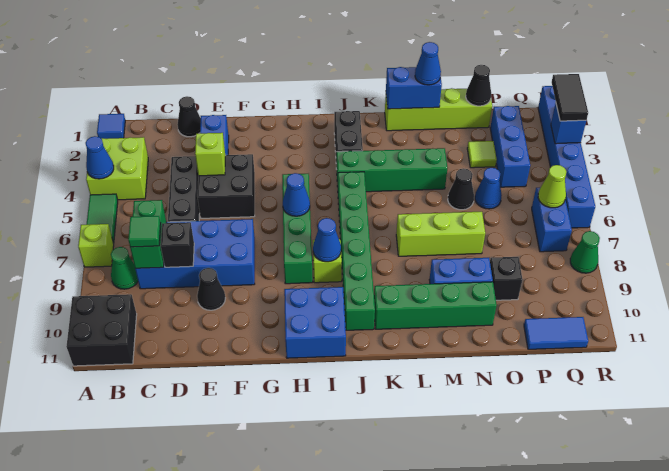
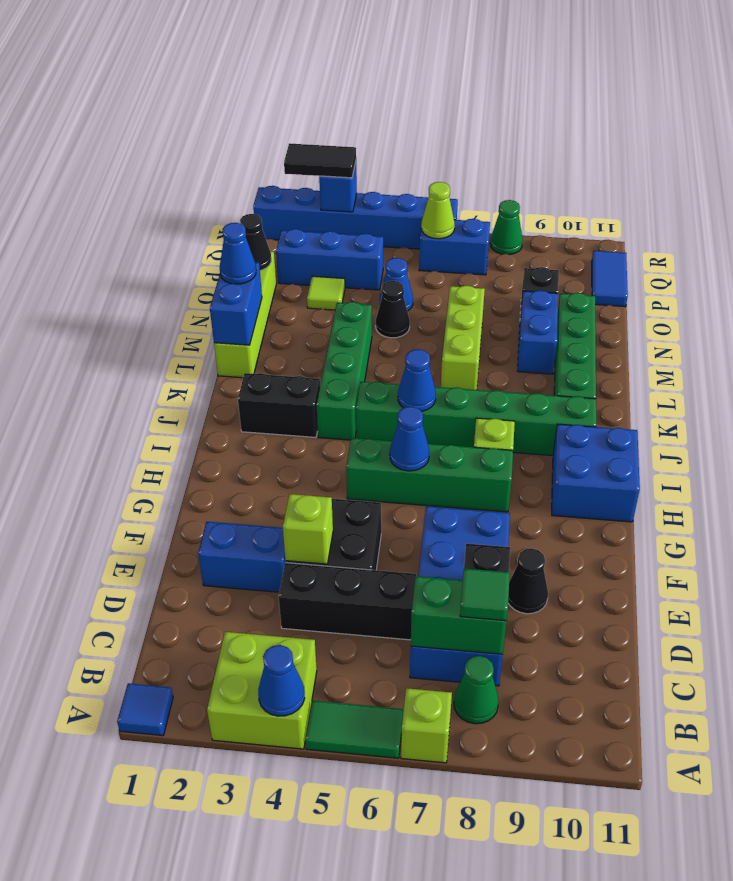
black brick A10:B11 level 1 -> none
black cone D1 level 1 -> none
blue cone I8 level 2 -> blue cone J6 level 2

